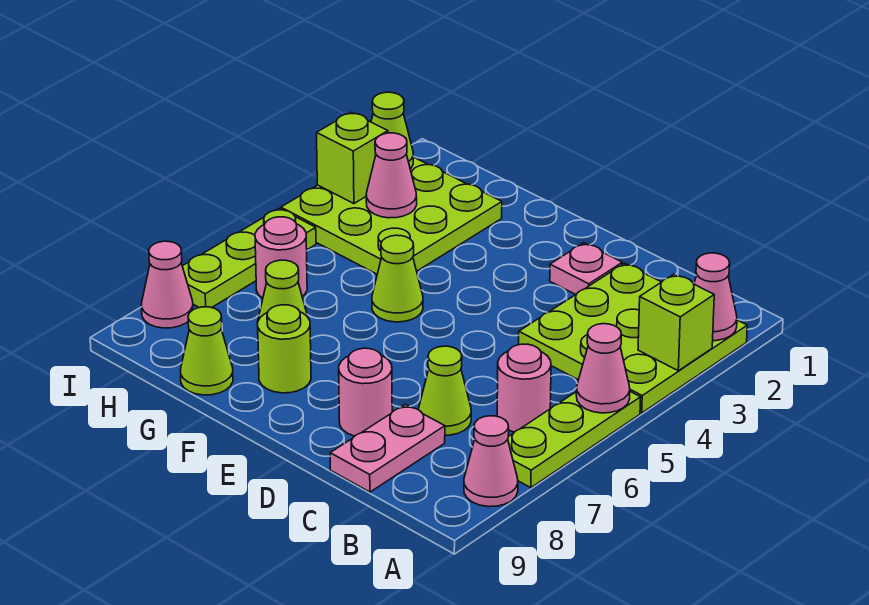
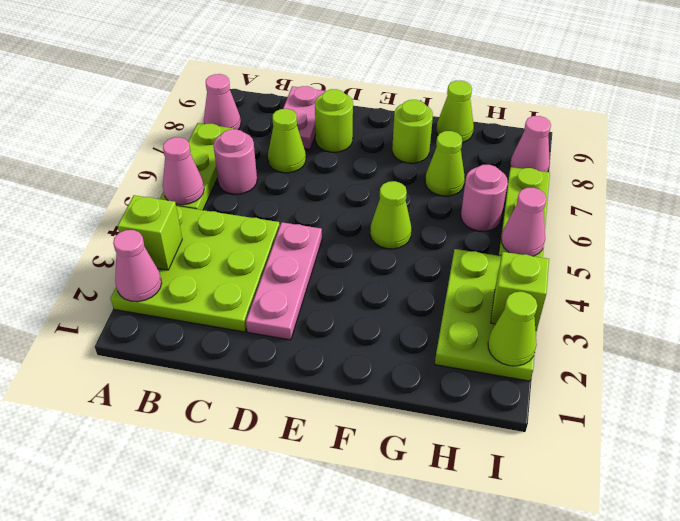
pink plate D2 level 1 -> pink plate D2:D4 level 1
pink round brick D8 level 1 -> lime round brick D8 level 1
lime plate G2:I4 level 1 -> lime plate H2:I4 level 1
pink cone H3 level 2 -> pink cone I5 level 2

